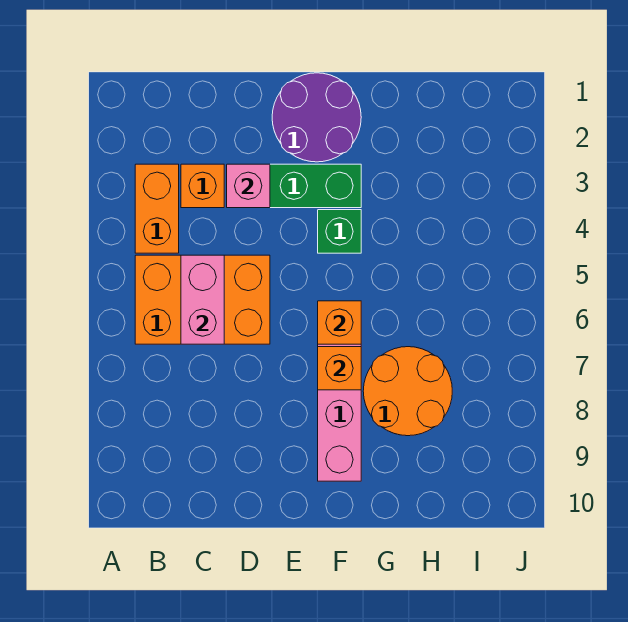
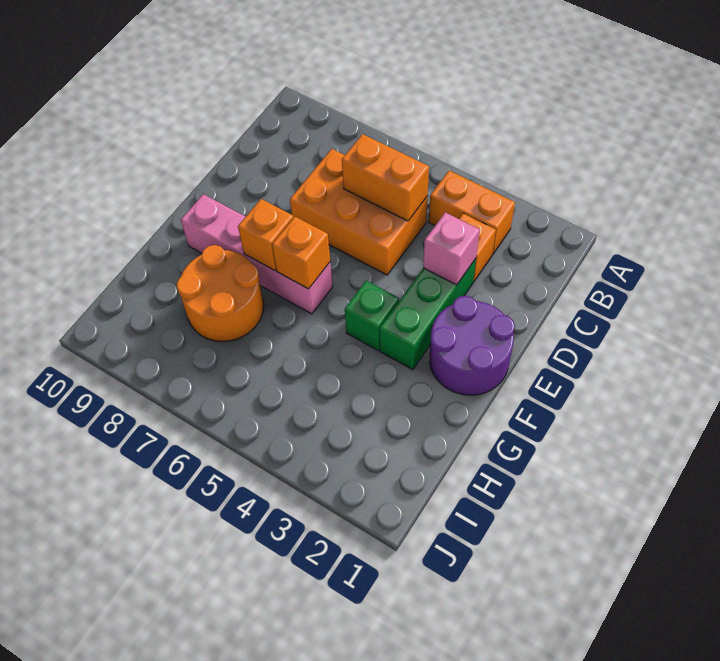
orange brick B5:D6 level 1 -> orange brick C5:D7 level 1
pink brick C5:C6 level 2 -> orange brick C5:C6 level 2

